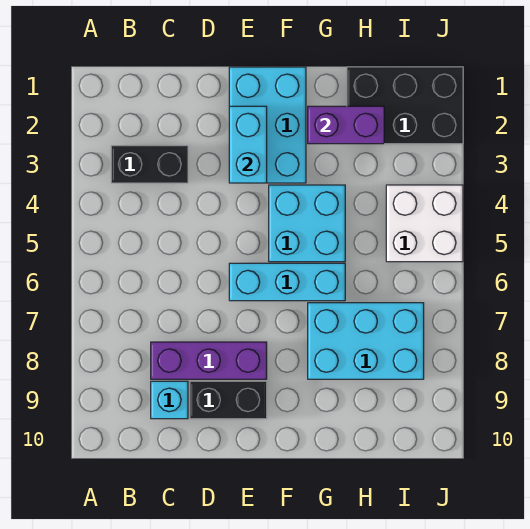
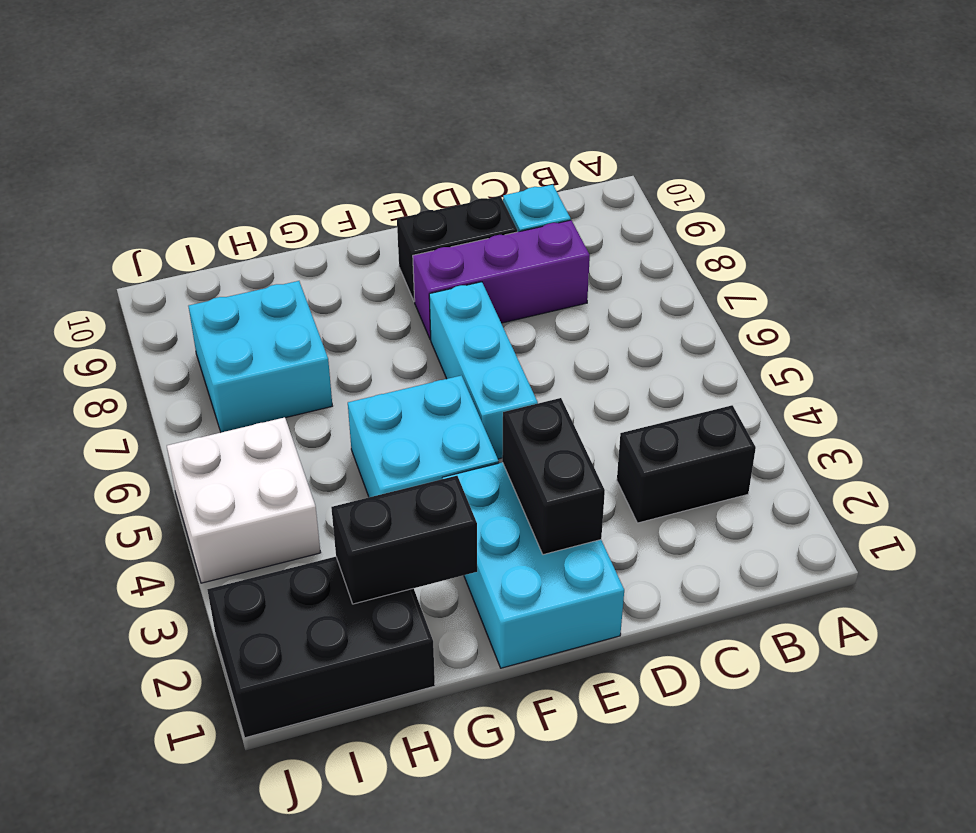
cyan brick E2:E3 level 2 -> black brick E2:E3 level 2
cyan brick E6:G6 level 1 -> cyan brick E5:E7 level 1
purple brick G2:H2 level 2 -> black brick G2:H2 level 2
cyan brick G7:I8 level 1 -> cyan brick H7:I8 level 1

